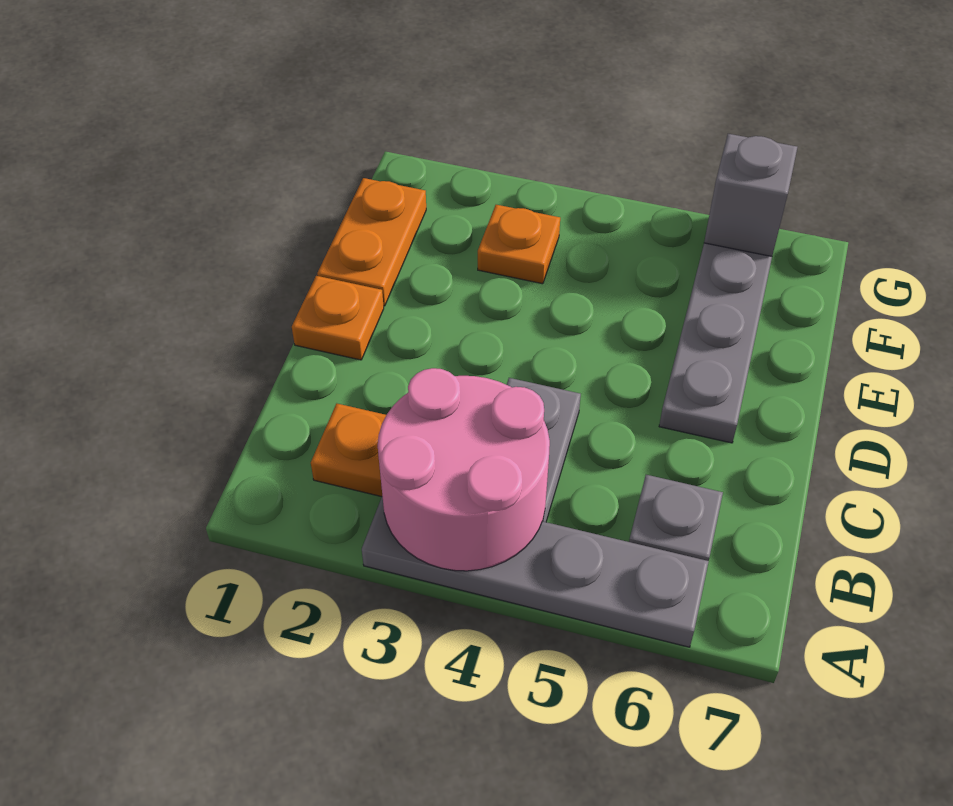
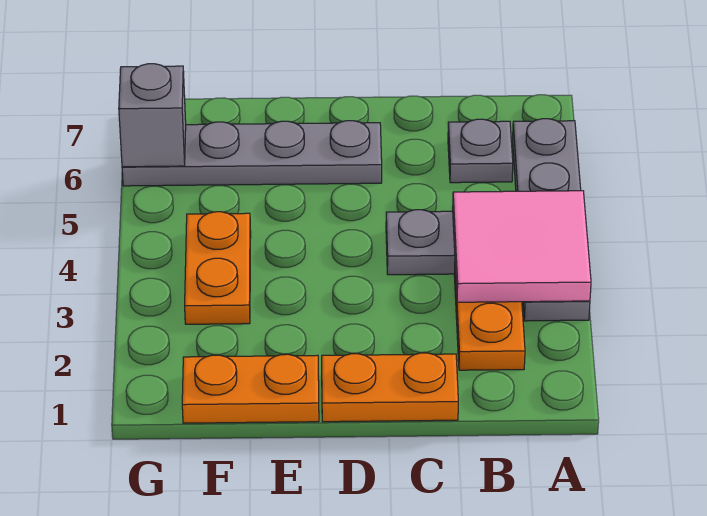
pink round brick A3:B4 level 2 -> pink tile A3:B4 level 2
orange plate D1 level 1 -> orange plate C1:D1 level 1
orange plate F3 level 1 -> orange plate F3:F4 level 1

